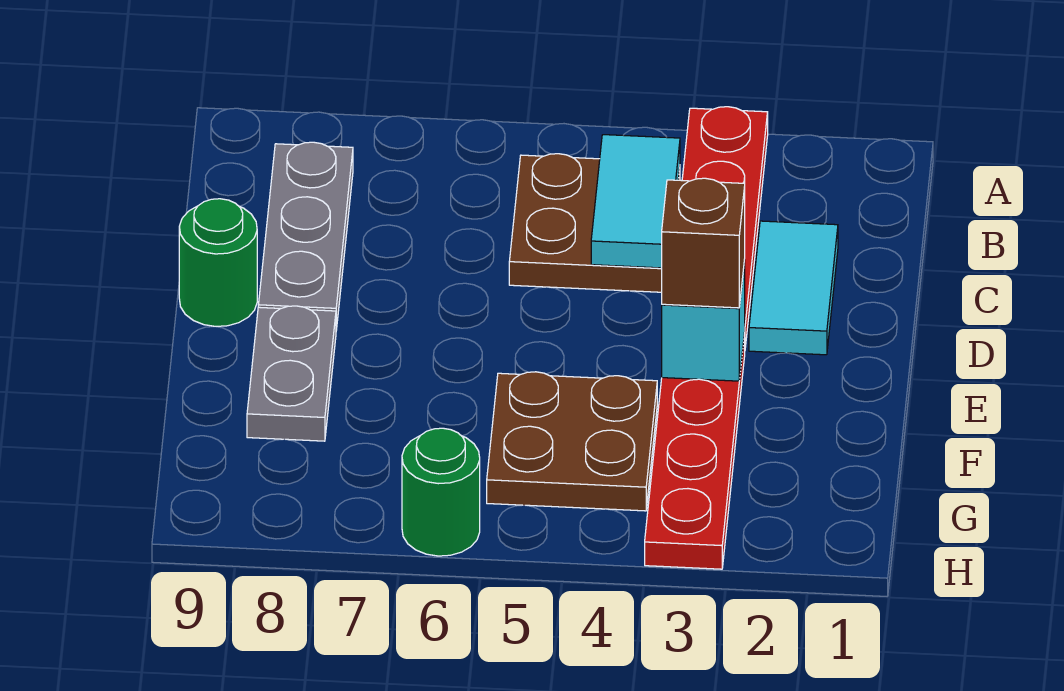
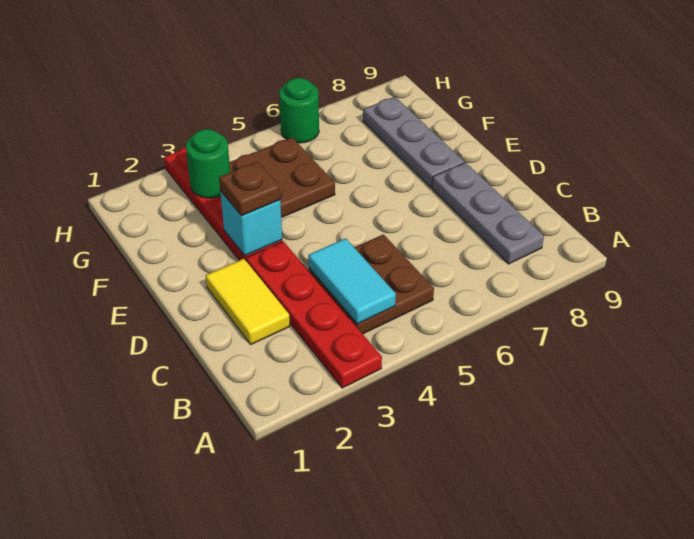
cyan tile C2:D2 level 1 -> yellow tile C2:D2 level 1
green round brick D9 level 1 -> green round brick G3 level 2
brown brick E3 level 3 -> brown plate E3 level 3
grey plate E8:F8 level 1 -> grey plate E8:G8 level 1

